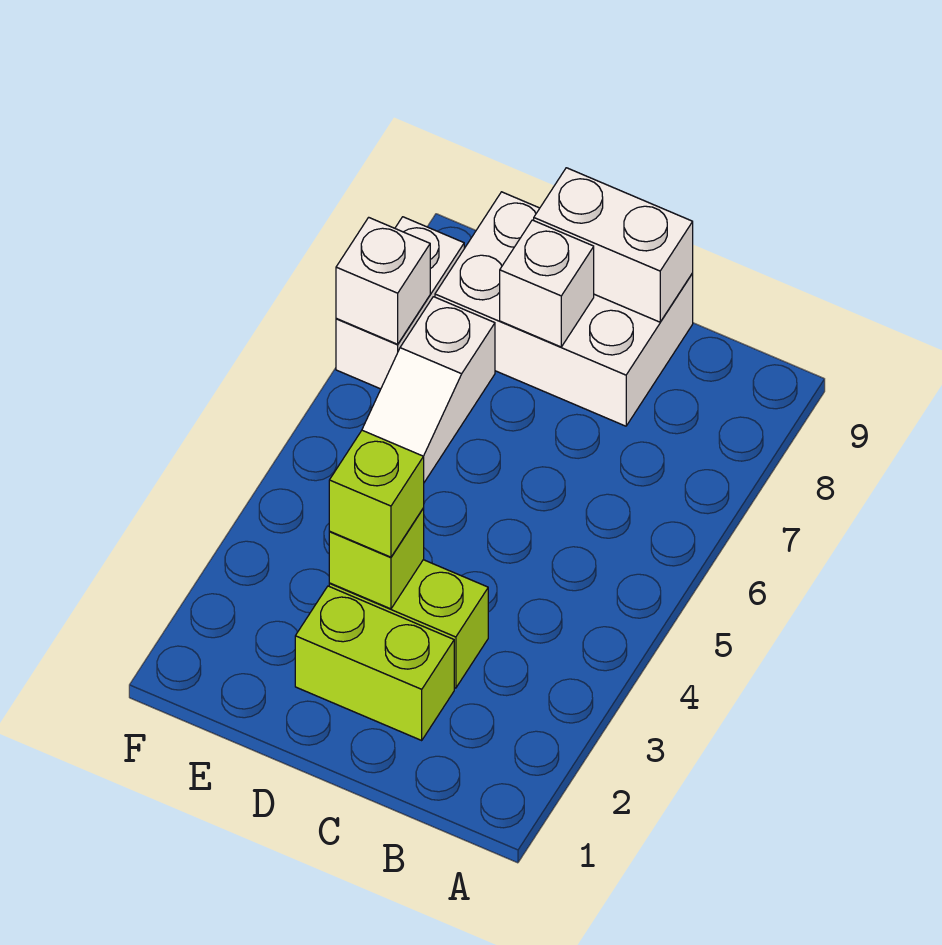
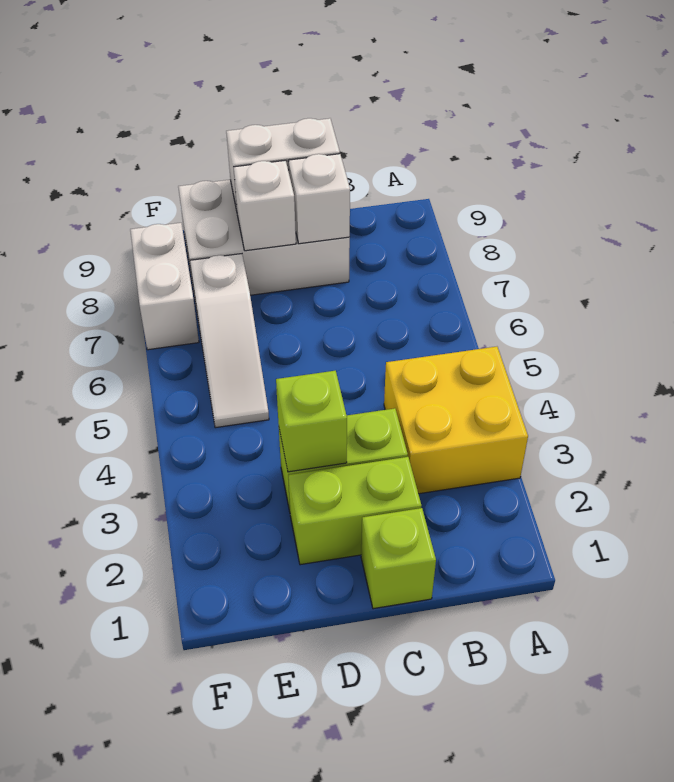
none -> yellow brick A3:B4 level 1
lime brick D3 level 3 -> lime brick C1 level 1
white brick F7 level 2 -> white brick C8 level 2

